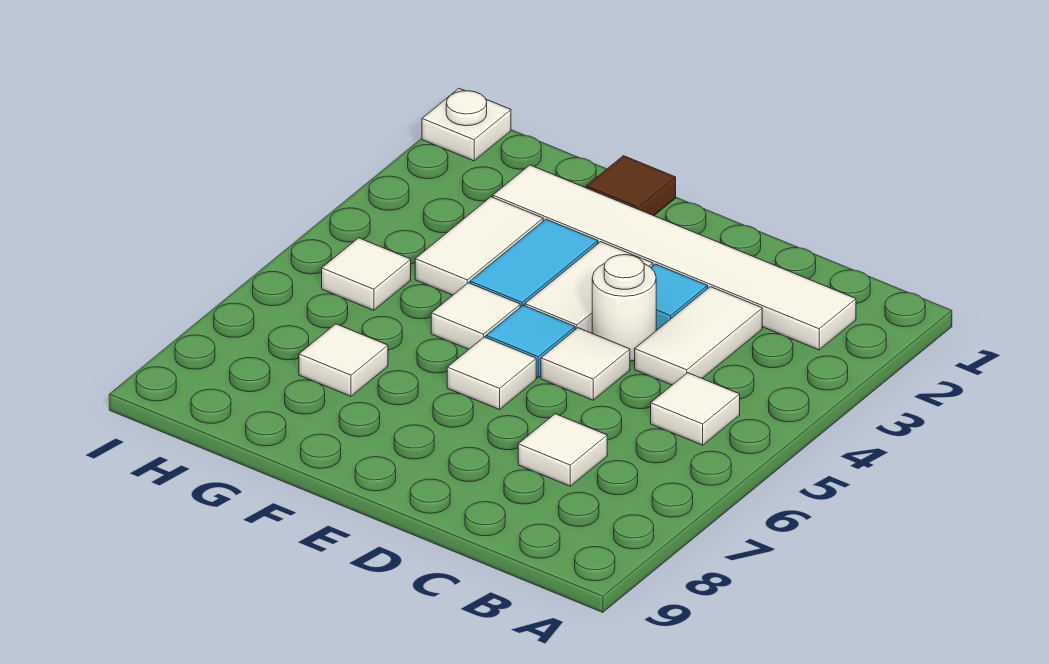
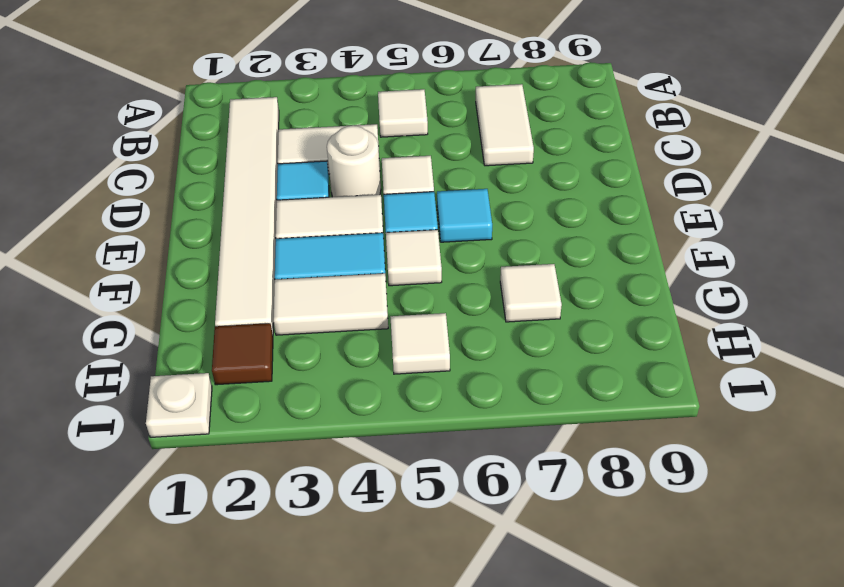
white tile C7 level 1 -> white tile B7:C7 level 1
white tile E6 level 1 -> cyan tile E6 level 1
brown tile F1 level 1 -> brown tile H2 level 1

